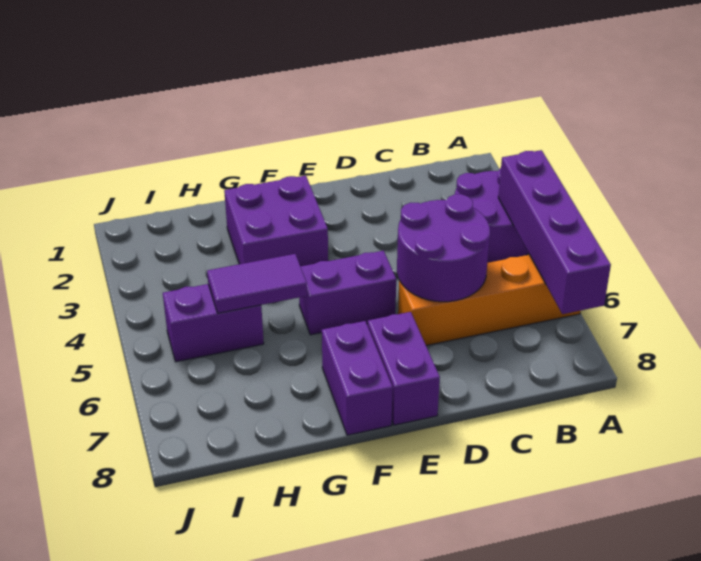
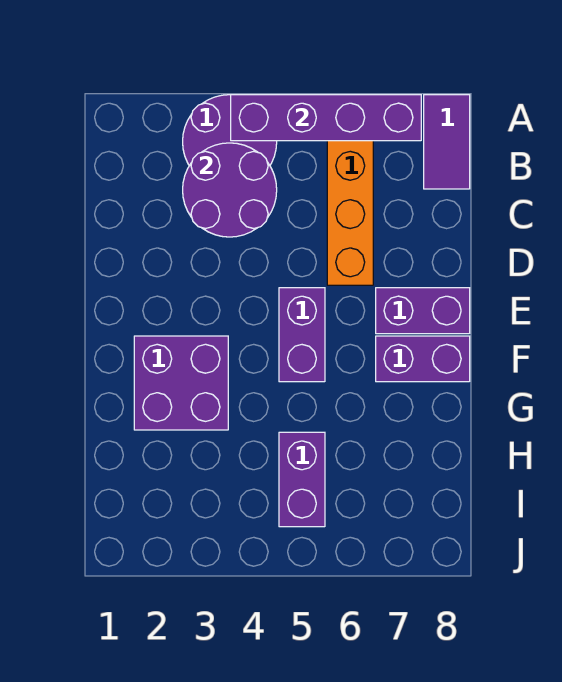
purple round brick C5:D6 level 2 -> purple round brick B3:C4 level 2
purple tile G5:H5 level 2 -> purple tile A8:B8 level 1

